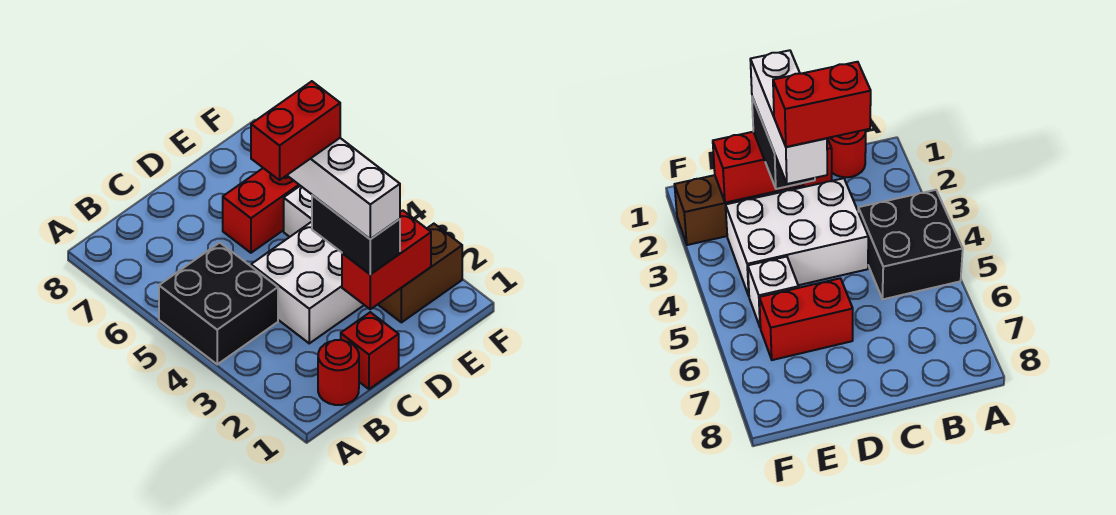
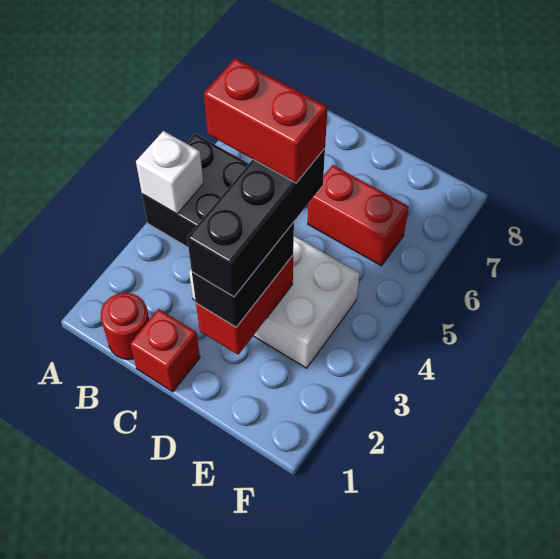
red brick D2:E2 level 2 -> red brick D2:D3 level 2
white brick D2:D4 level 4 -> black brick D2:D4 level 4
brown brick E2:F2 level 1 -> none
white brick E5 level 1 -> white brick A4 level 2

